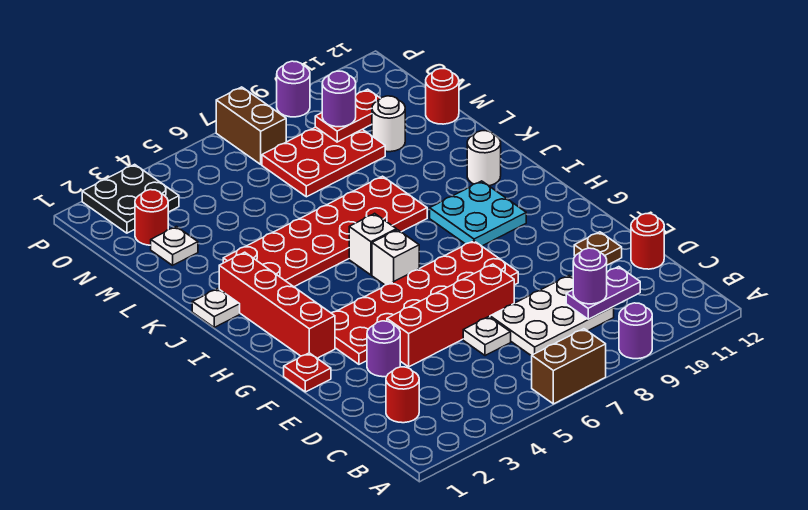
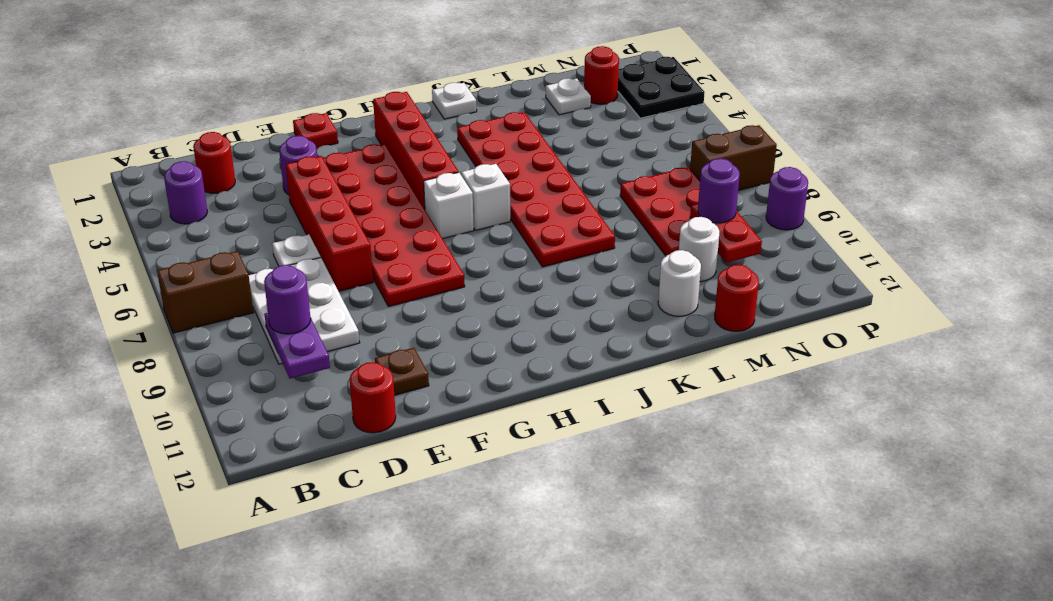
brown brick A6:A7 level 1 -> brown brick A7:B7 level 1
purple round brick A9 level 1 -> purple round brick B3 level 1
red brick G2:J2 level 1 -> red brick H2:H5 level 1
cyan plate H9:I10 level 1 -> none
white round brick J11 level 1 -> white round brick L11 level 1

